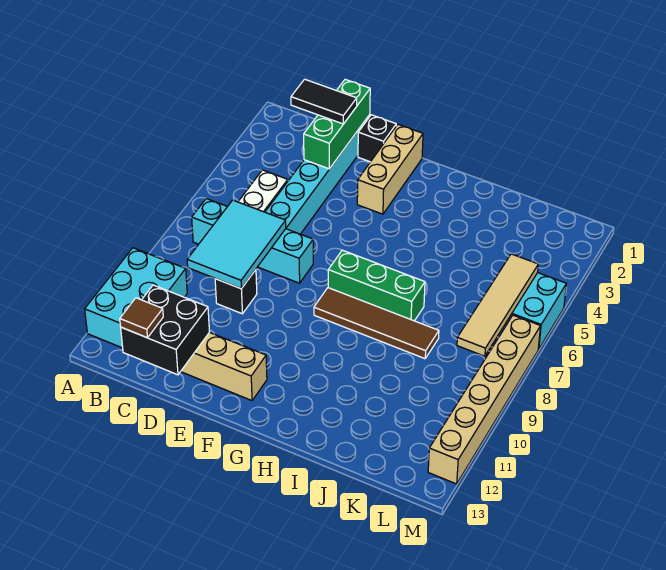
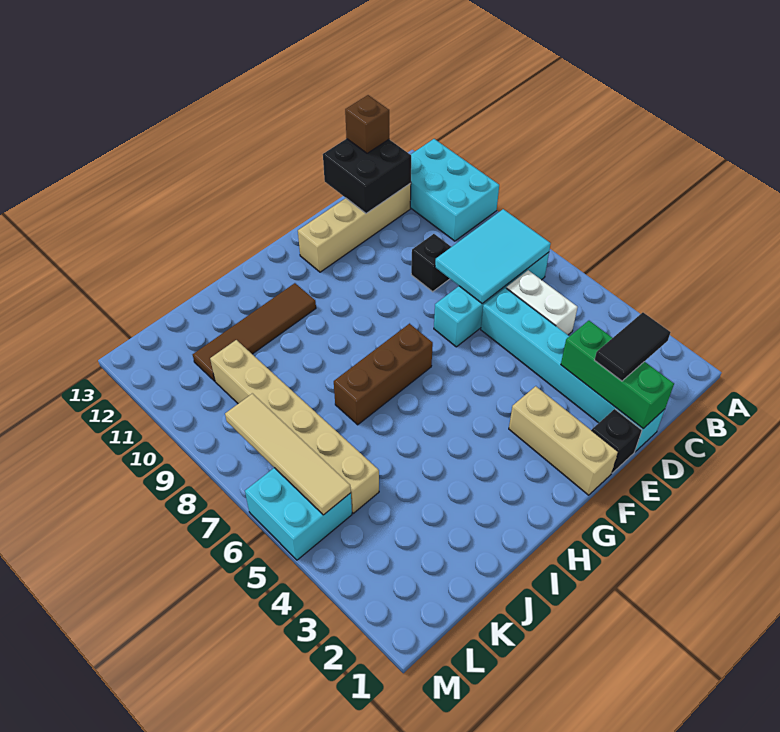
cyan tile C7:D9 level 2 -> cyan tile B7:D8 level 2
brown tile C13 level 3 -> brown brick C13 level 3
green brick G7:I7 level 1 -> brown brick G7:I7 level 1
brown tile G8:J8 level 1 -> brown tile H11:K11 level 1
tan brick M7:M12 level 1 -> tan brick K5:K10 level 1

